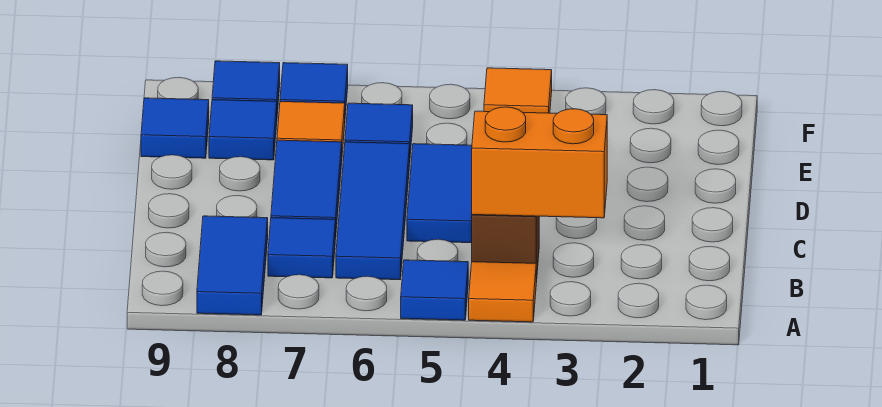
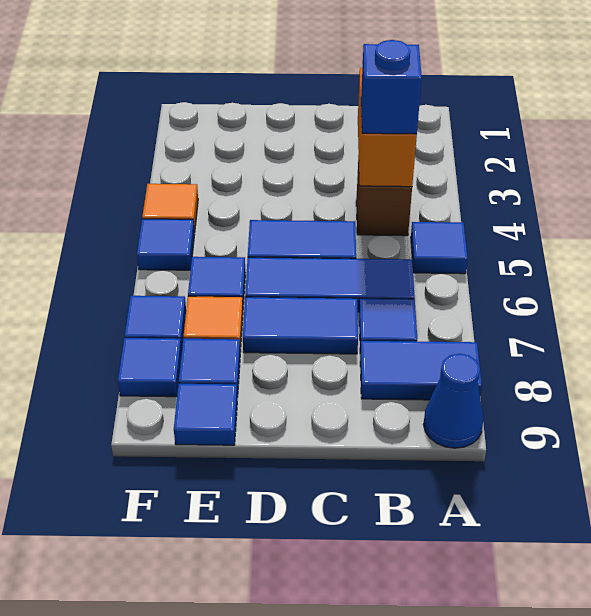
orange tile A4 level 1 -> none
none -> blue cone A9 level 1
none -> blue brick B4 level 3
none -> blue tile F5 level 1

